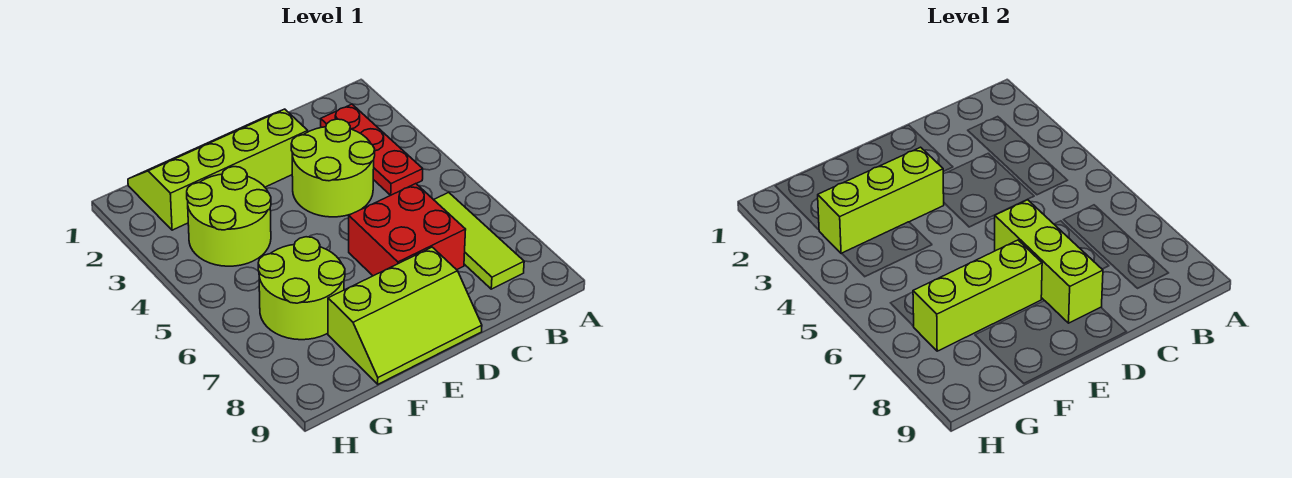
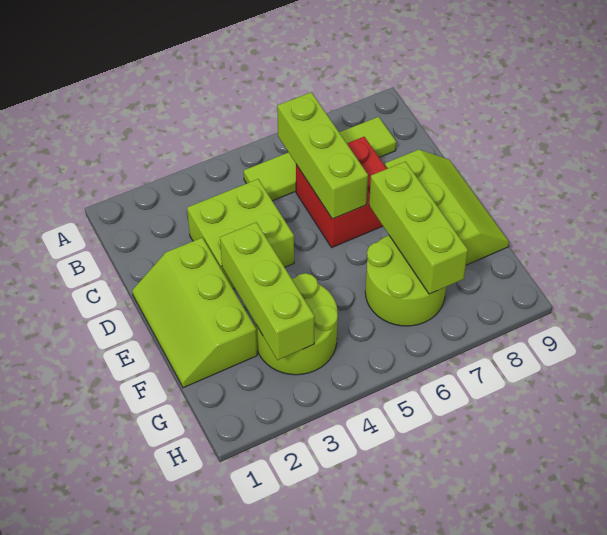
red plate B2:B4 level 1 -> none
lime tile B6:B8 level 1 -> lime tile B5:B8 level 1
lime round brick C3:D4 level 1 -> lime brick C3:D4 level 1
lime slope D1:G2 level 1 top 2 -> lime slope D1:F2 level 1 top 2
lime brick D6:D8 level 2 -> lime brick B6:D6 level 2

